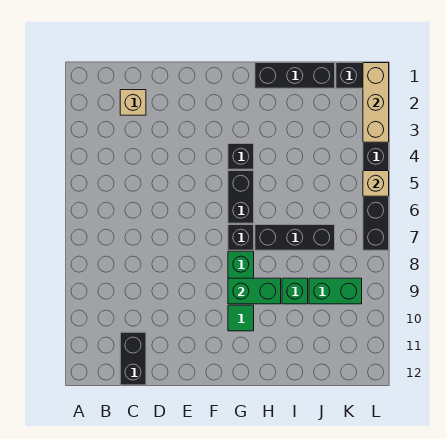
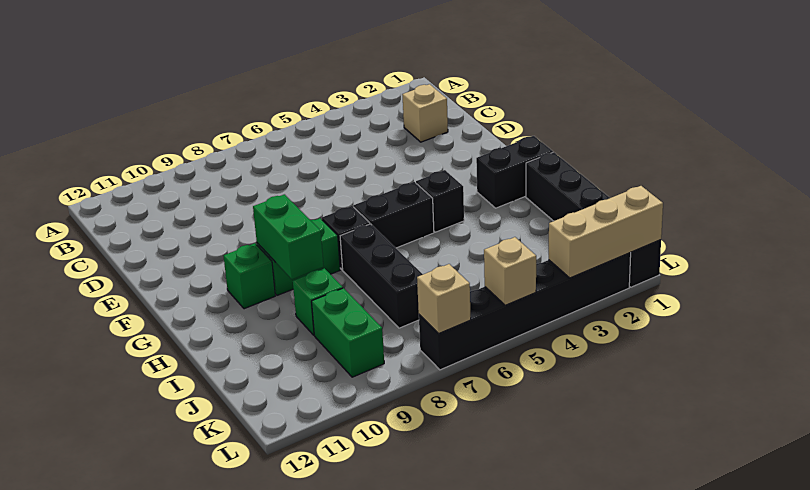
black brick C11:C12 level 1 -> black brick G1:G2 level 1
green tile G10 level 1 -> green brick G10 level 1
none -> tan brick L7 level 2

